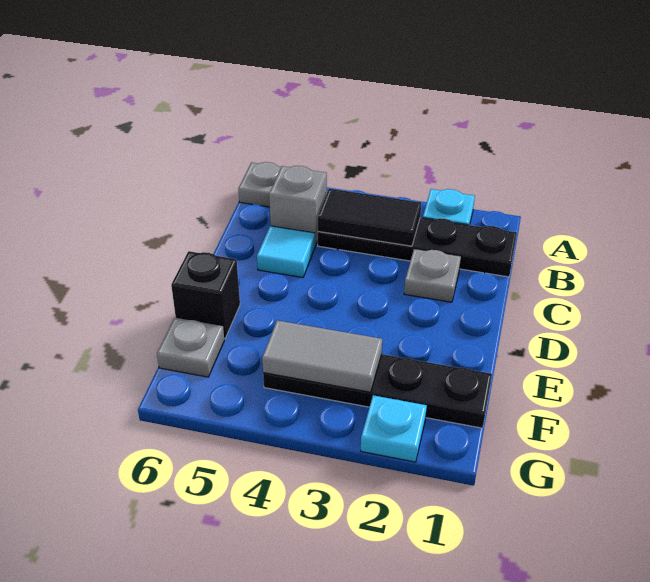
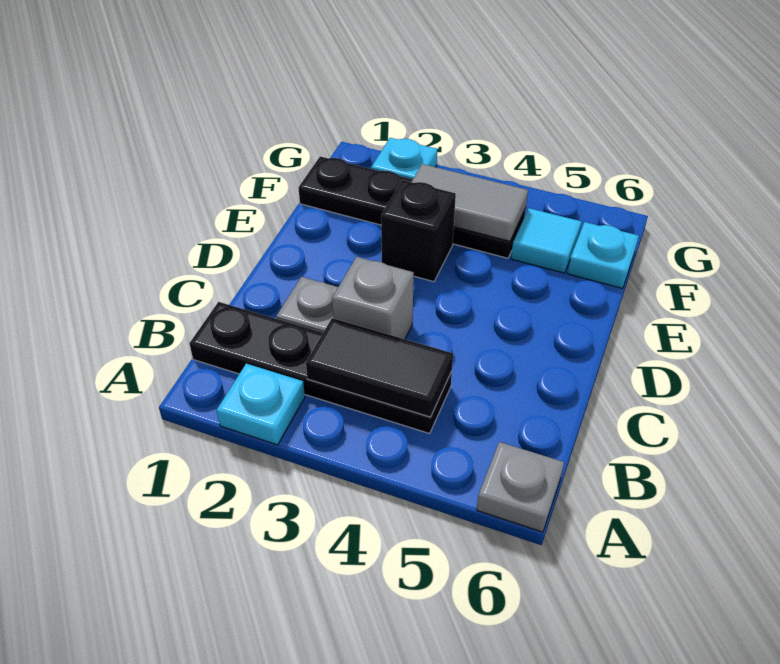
grey brick B5 level 1 -> grey brick C3 level 1
cyan tile C5 level 1 -> cyan tile F5 level 1
black brick E6 level 1 -> black brick E3 level 1
grey plate F6 level 1 -> cyan plate F6 level 1

